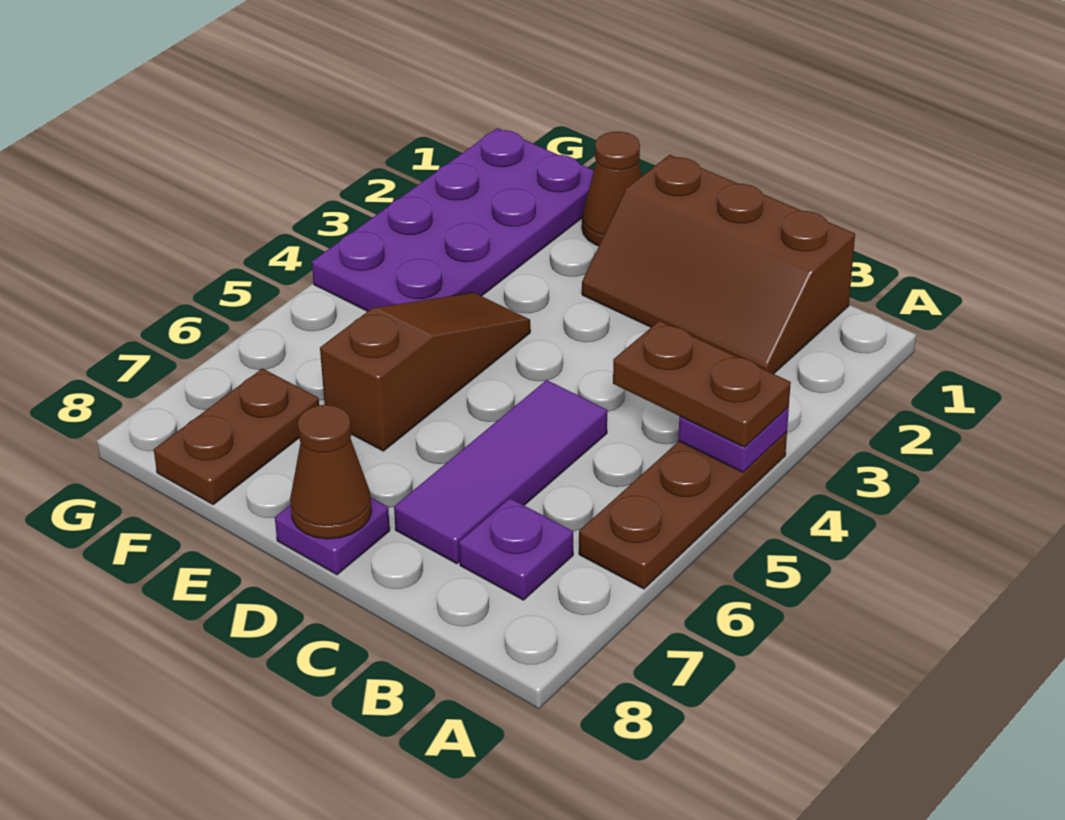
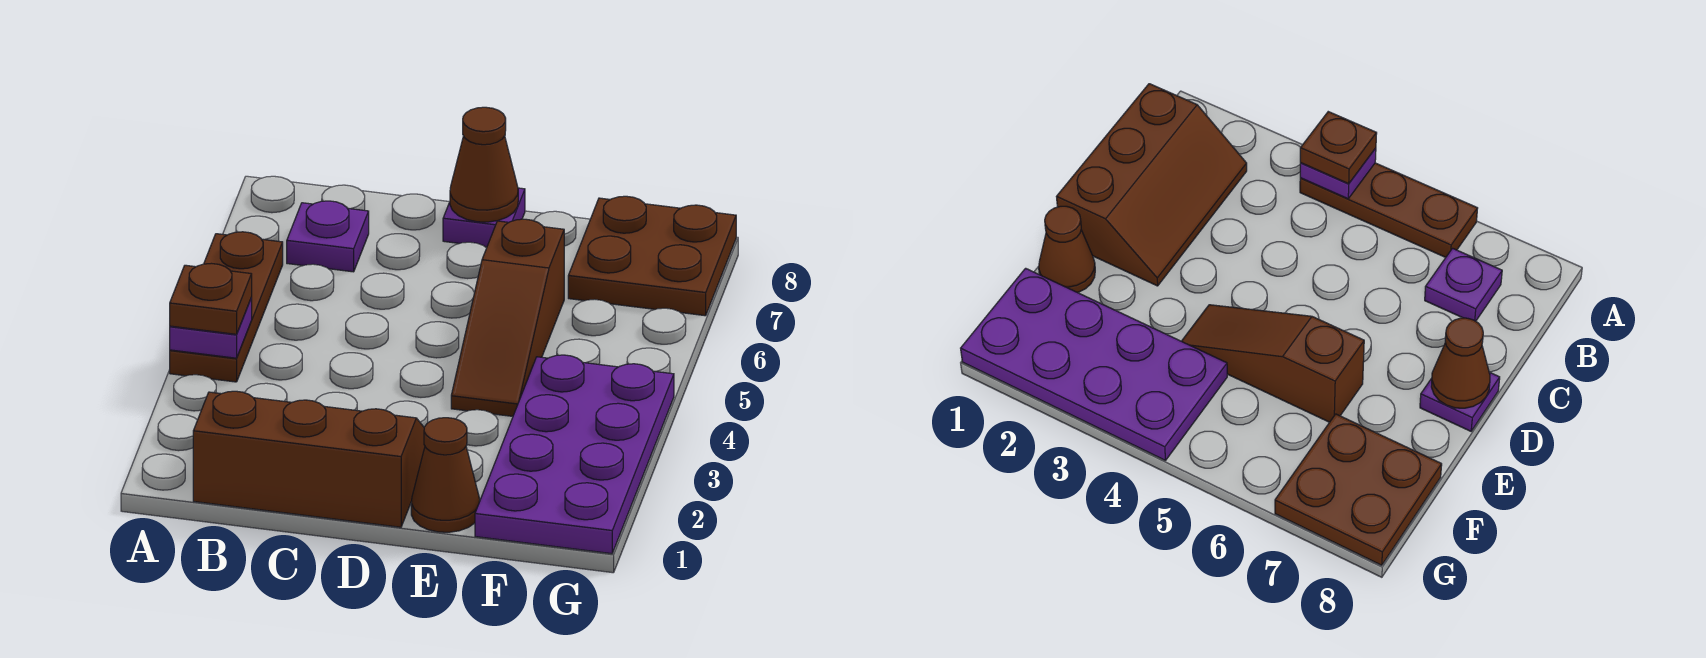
brown plate A4:B4 level 3 -> brown plate A4 level 3
purple tile C5:C7 level 1 -> none
brown plate F7:F8 level 1 -> brown plate F7:G8 level 1

